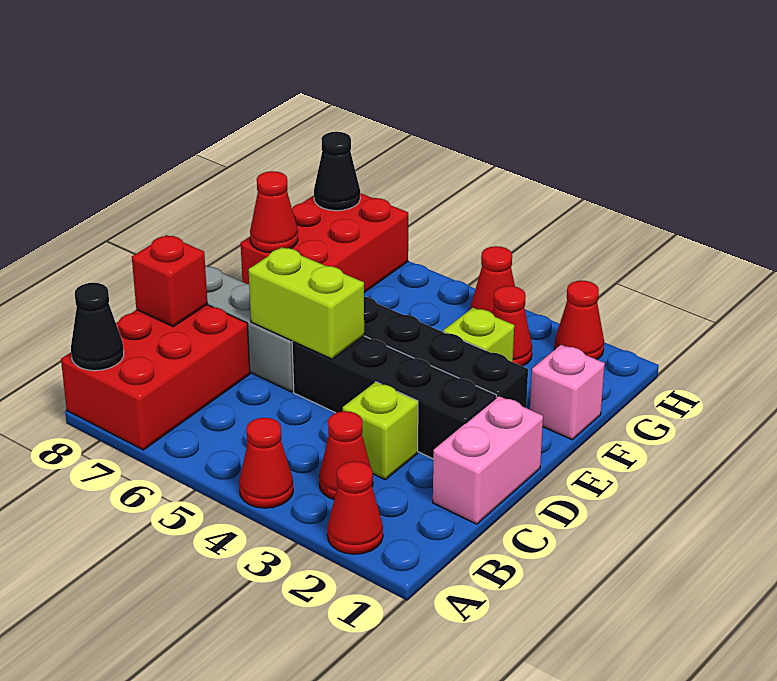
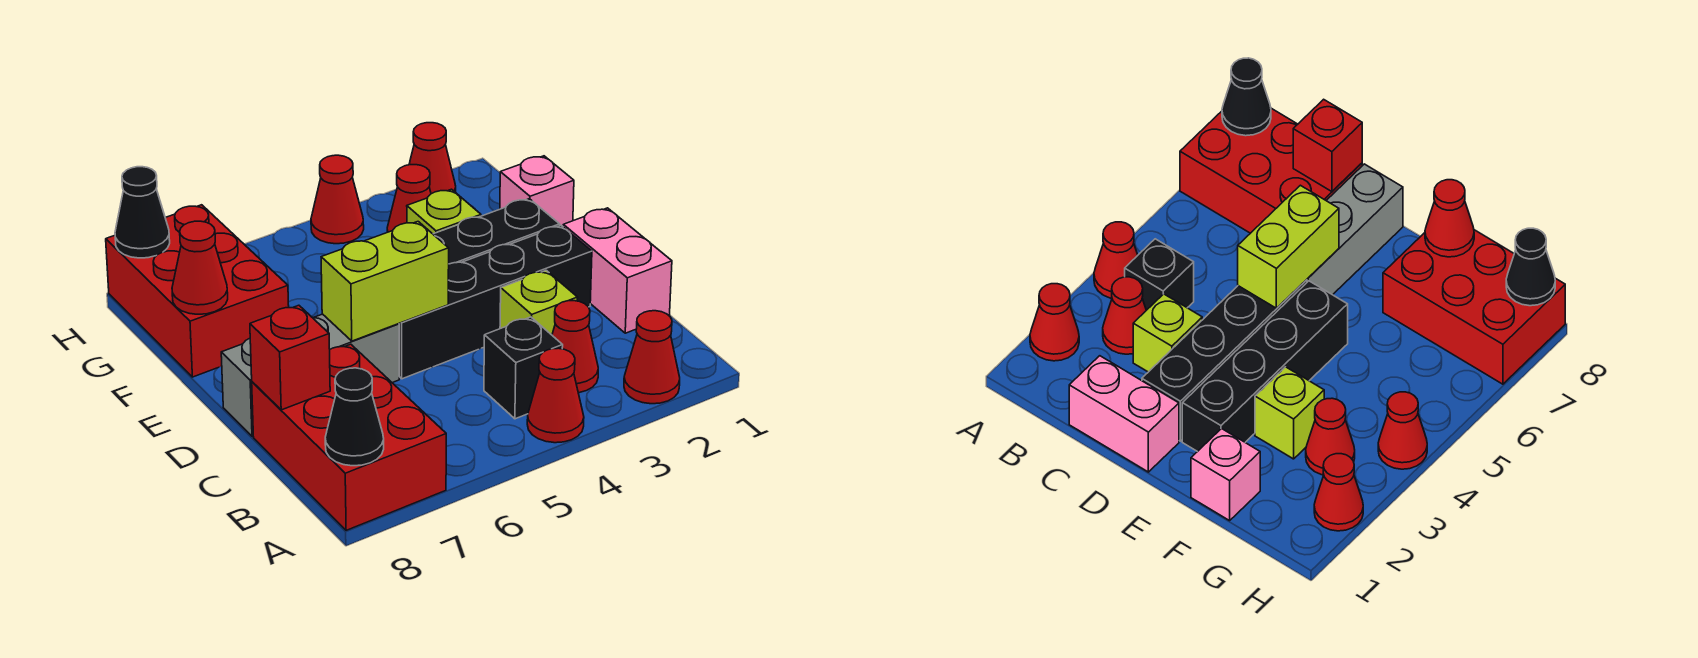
none -> black brick B4 level 1

